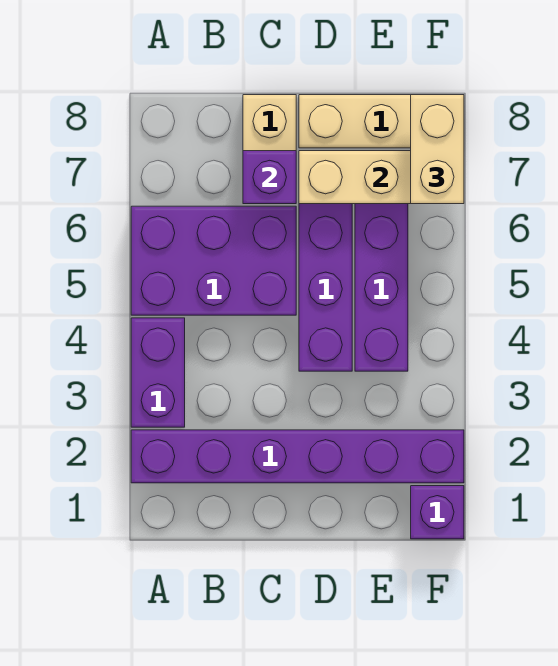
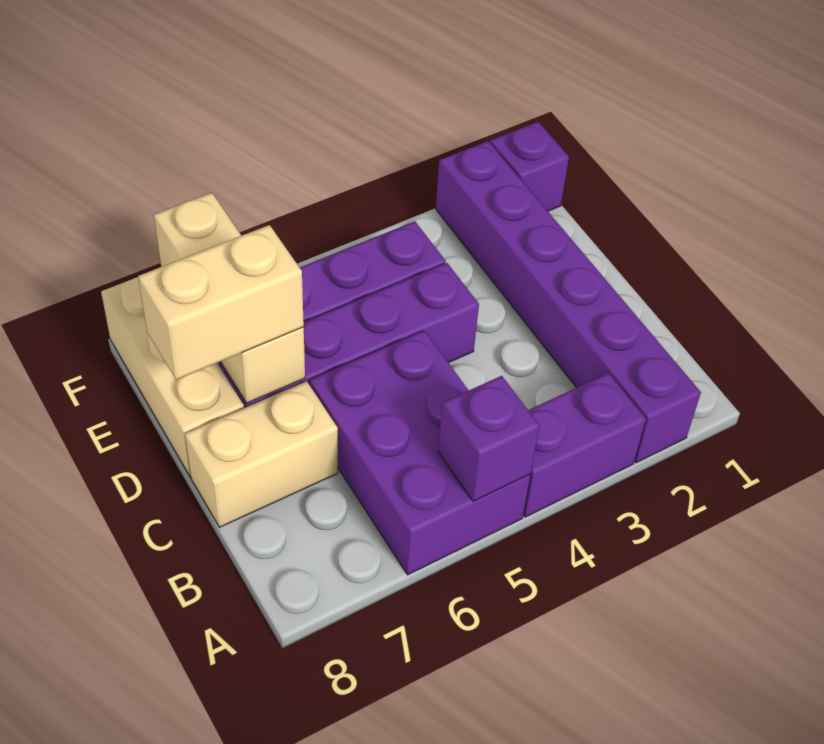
purple brick C7 level 2 -> purple brick A5 level 2
tan brick F7:F8 level 3 -> tan brick D7:D8 level 3

